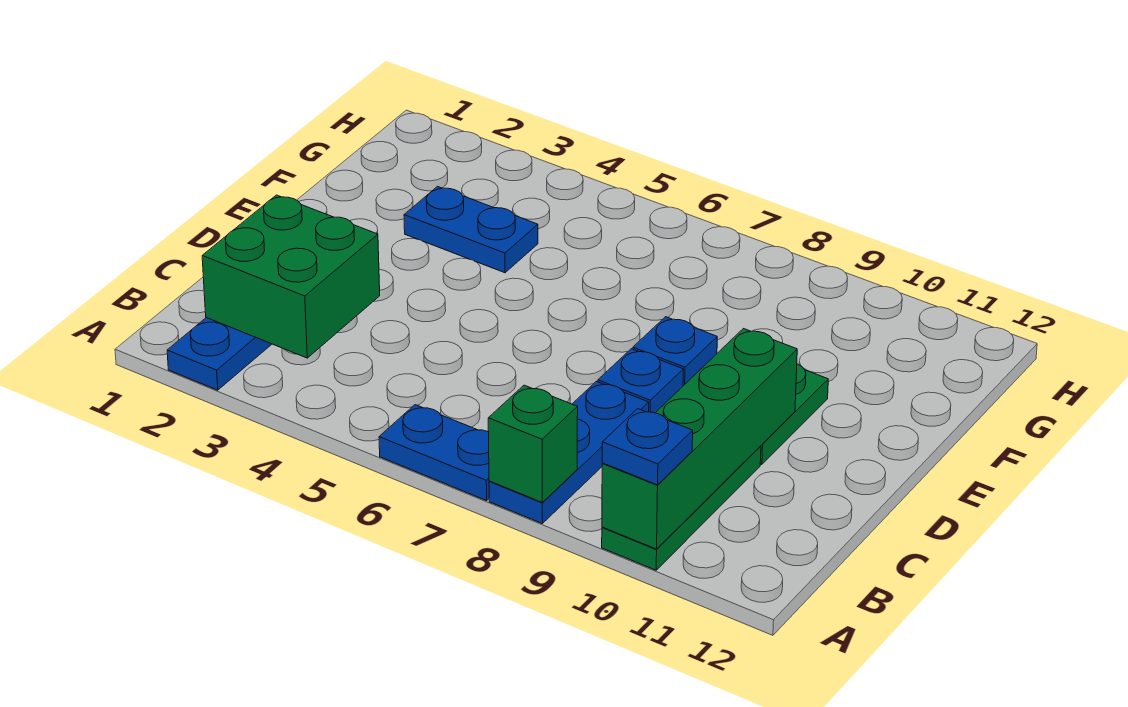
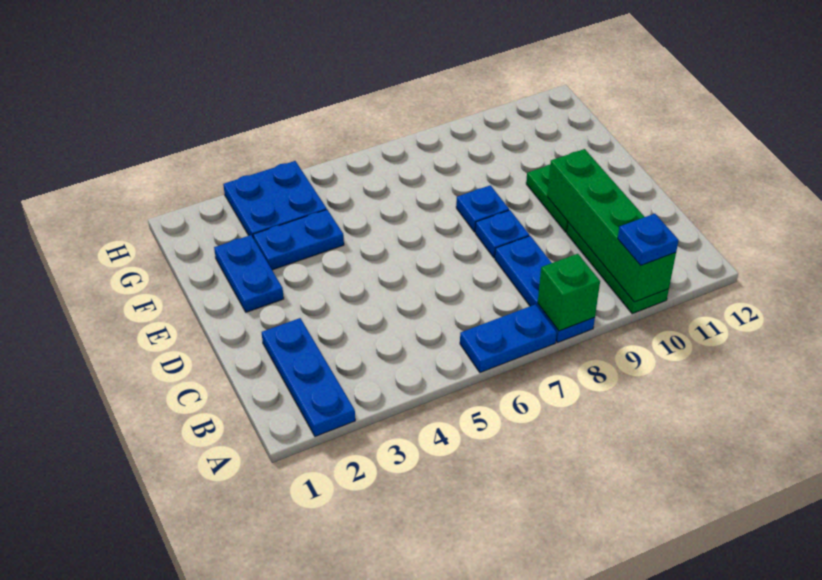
green brick B2:C3 level 2 -> none
none -> blue plate E2:F2 level 1
none -> blue plate G3:H4 level 1

